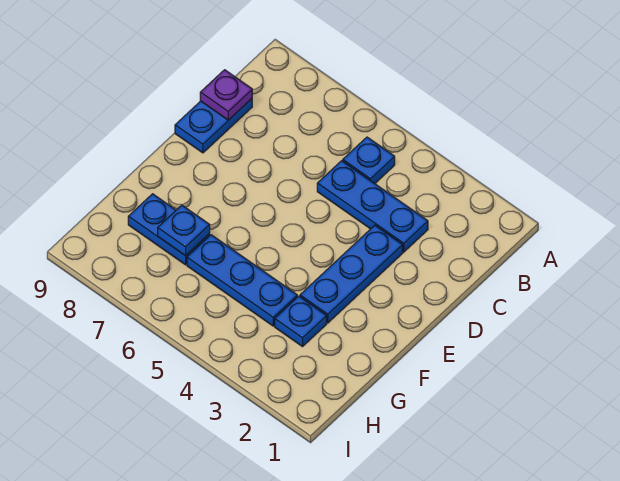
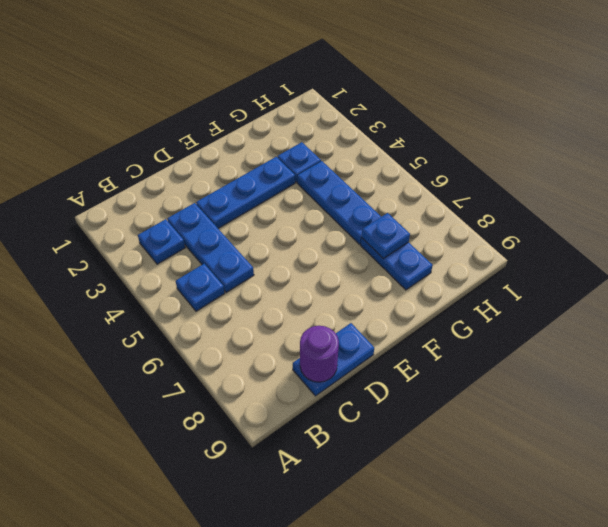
none -> blue plate B3 level 1
purple plate C9 level 2 -> purple round brick C9 level 2

